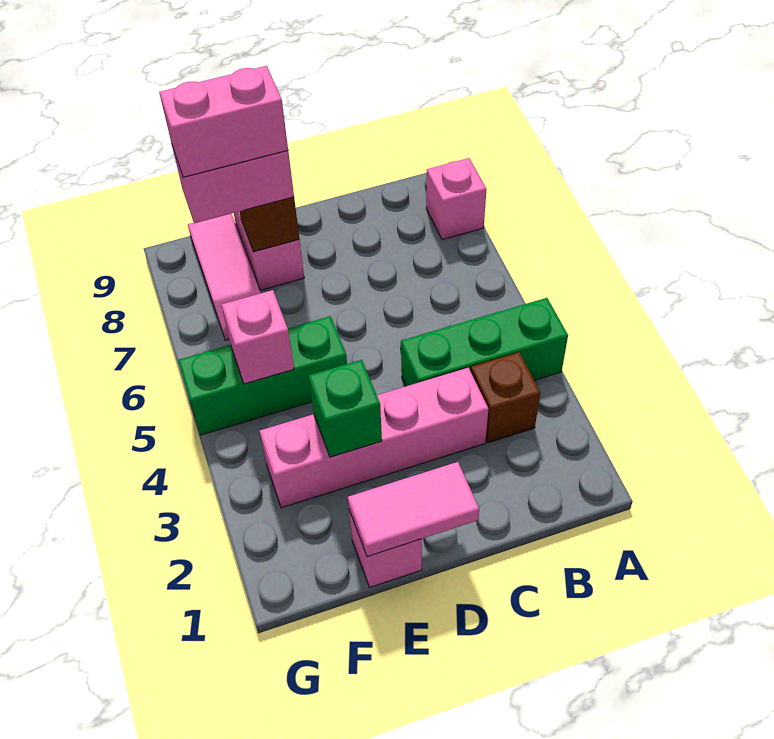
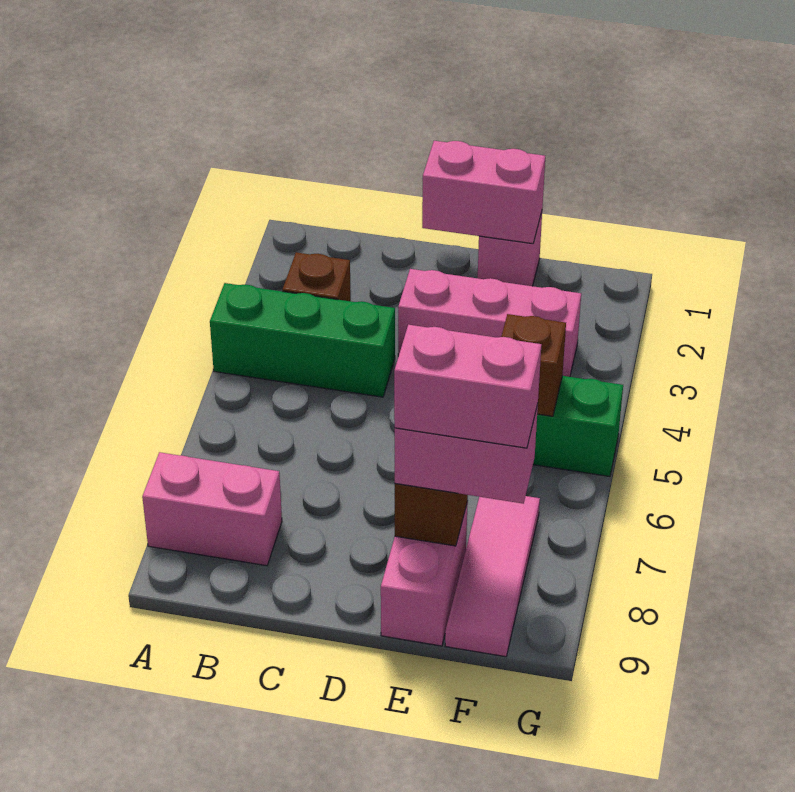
pink brick A8 level 1 -> pink brick A8:B8 level 1
pink brick C3:F3 level 1 -> pink brick D3:F3 level 1
pink tile D1:E1 level 2 -> pink brick D1:E1 level 2
green brick E3 level 2 -> none
pink brick F5 level 2 -> brown brick F5 level 2

